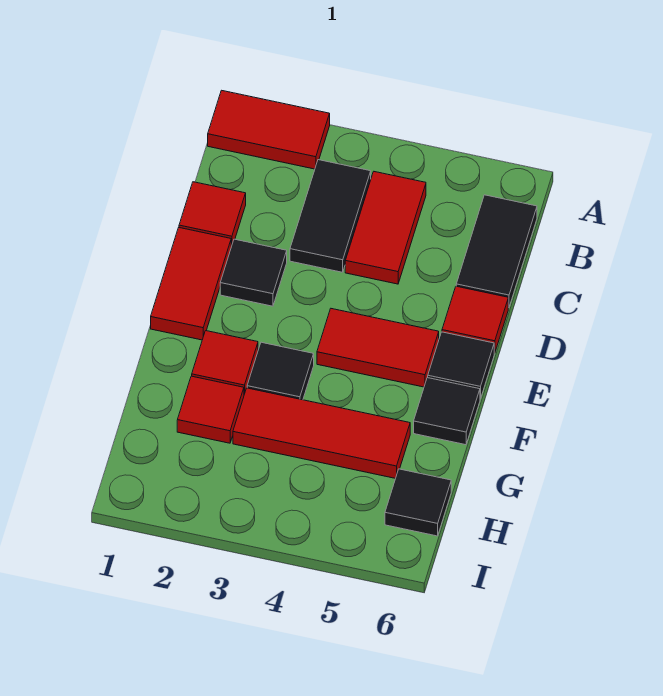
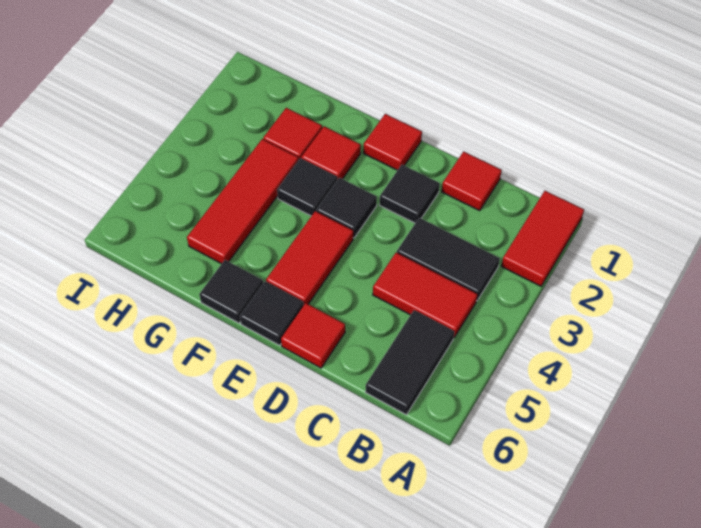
black tile B6:C6 level 1 -> black tile B5:B6 level 1
red tile D1:E1 level 1 -> red tile E1 level 1
black tile H6 level 1 -> black tile E3 level 1

